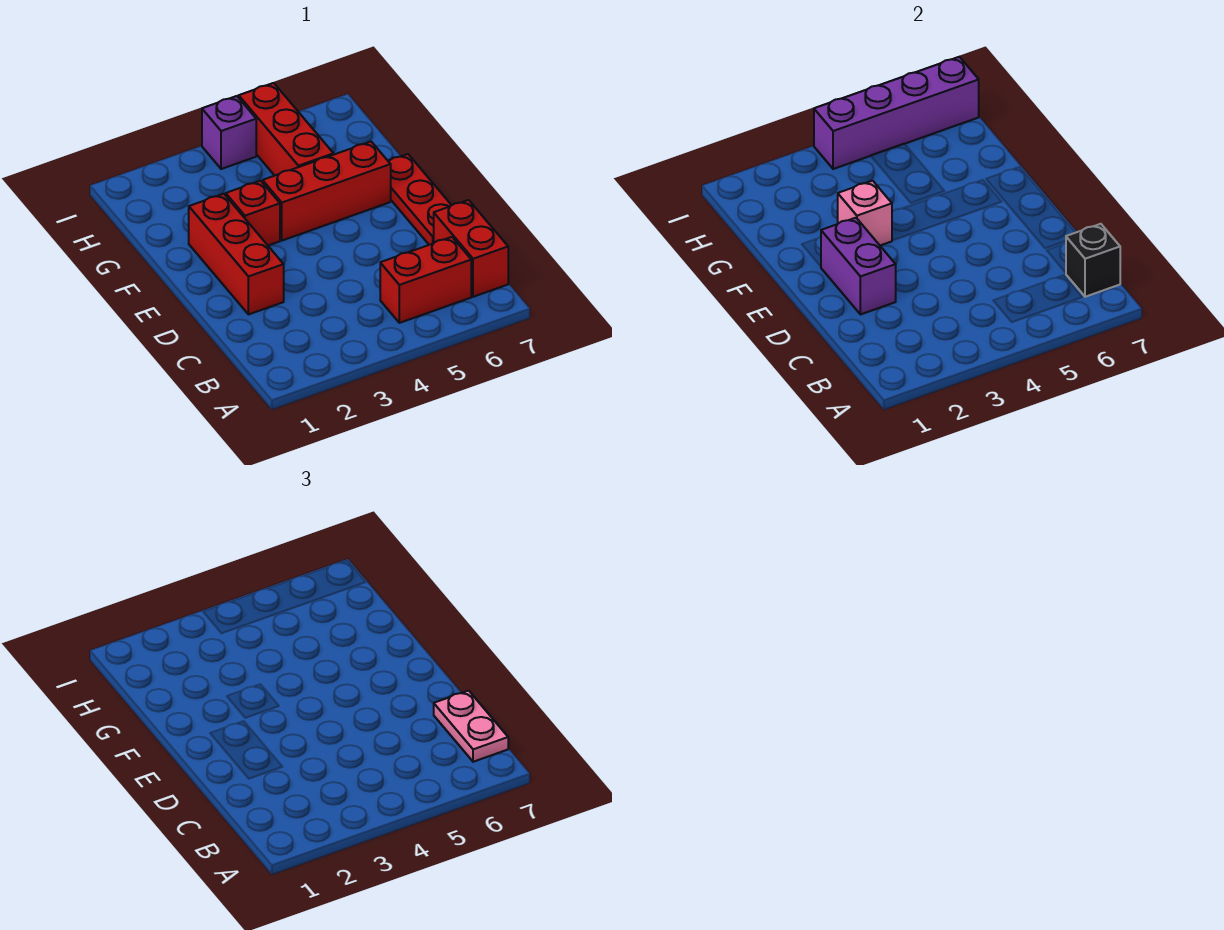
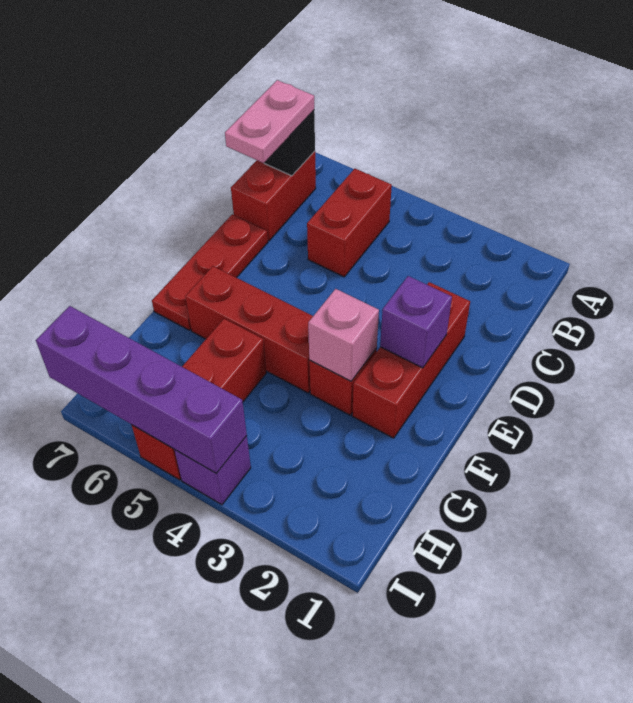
red brick B5:B6 level 1 -> red brick B5:C5 level 1
purple brick D2:E2 level 2 -> purple brick E2 level 2

